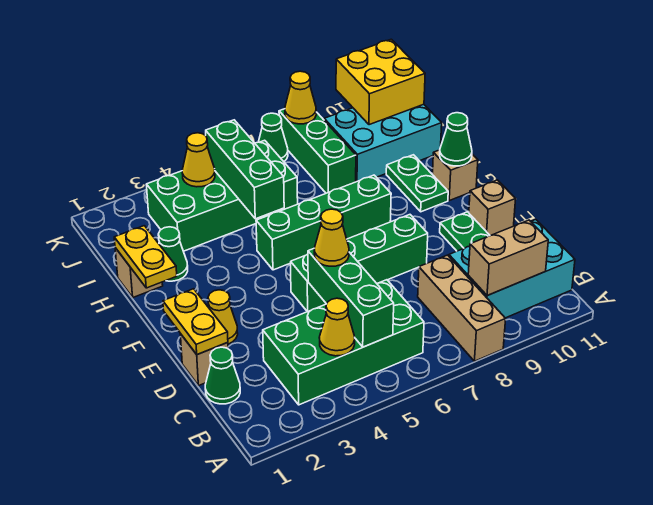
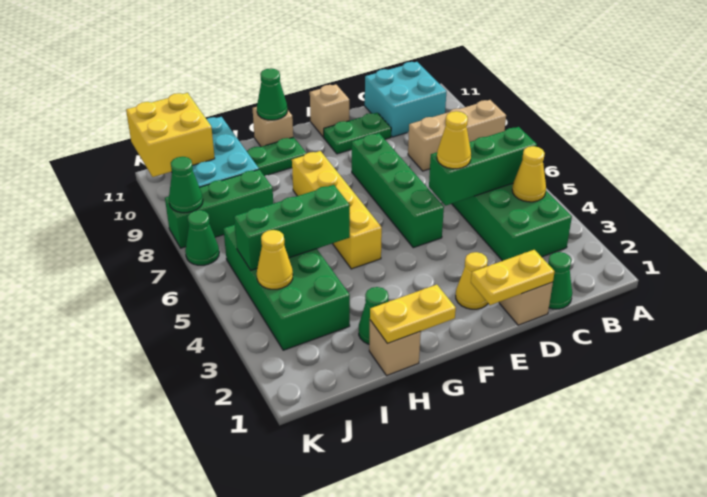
cyan brick B9:C11 level 1 -> cyan brick B10:C11 level 1
tan brick B9:B10 level 2 -> none
green brick G5:G8 level 1 -> yellow brick G5:G8 level 1
yellow cone K8 level 2 -> green cone K8 level 2

